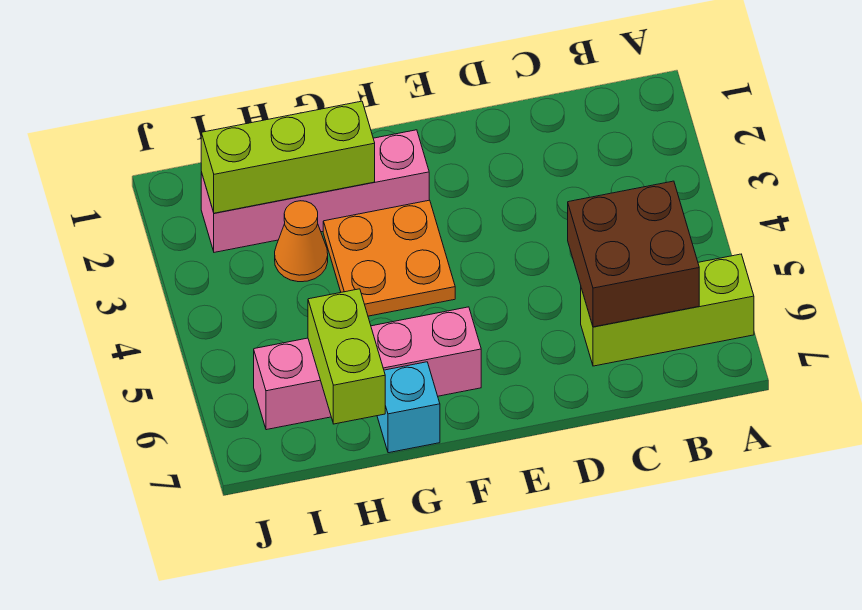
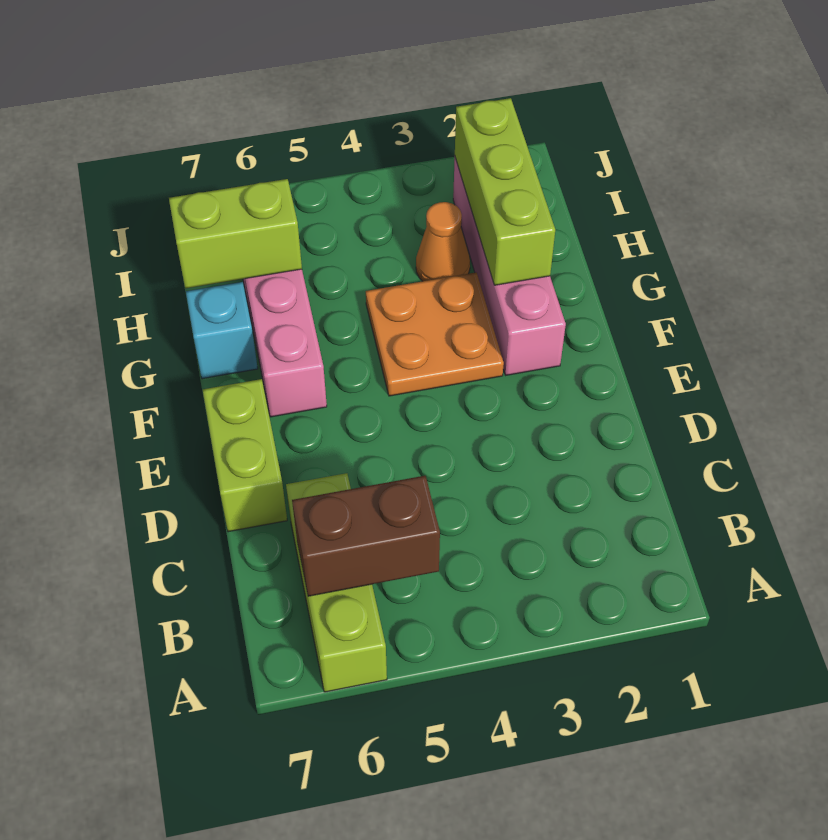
brown brick B5:C6 level 2 -> brown brick B5:B6 level 2
none -> lime brick D7:E7 level 1

